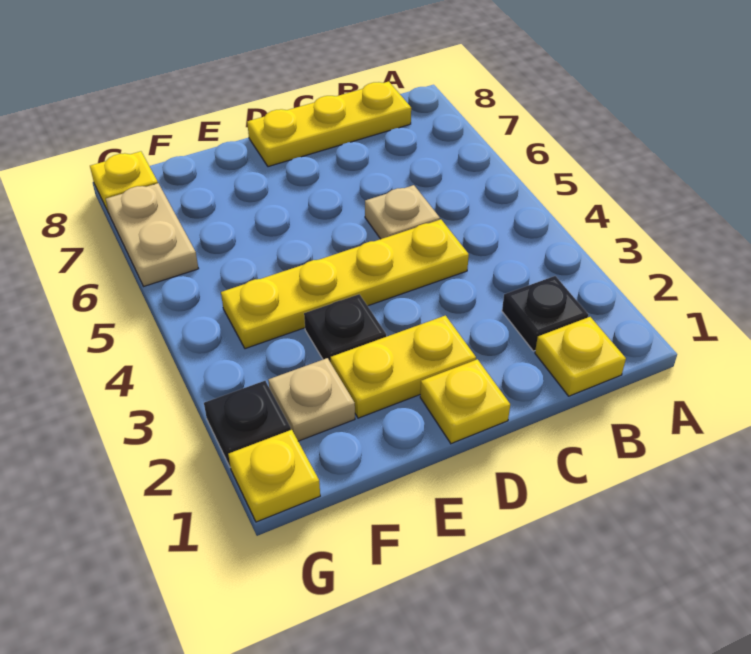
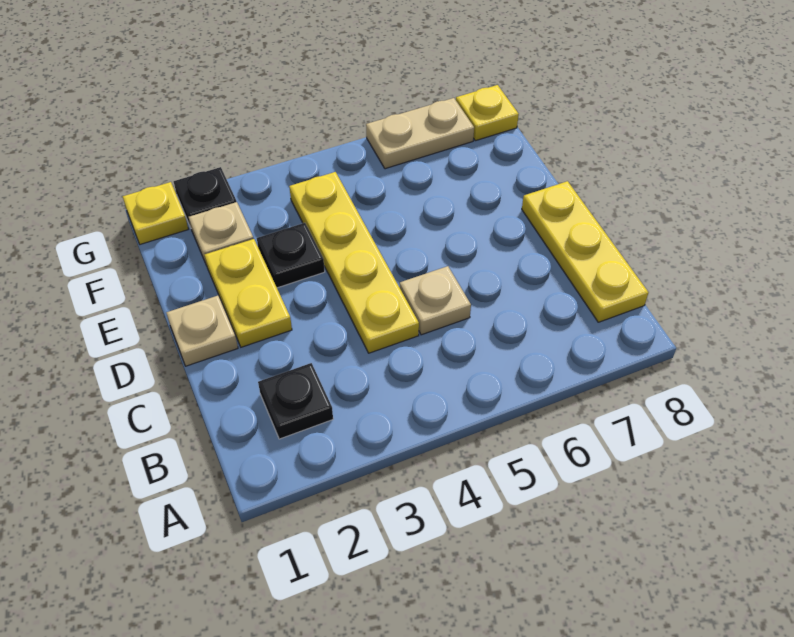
yellow plate B1 level 1 -> none
yellow plate D1 level 1 -> tan plate D1 level 1

